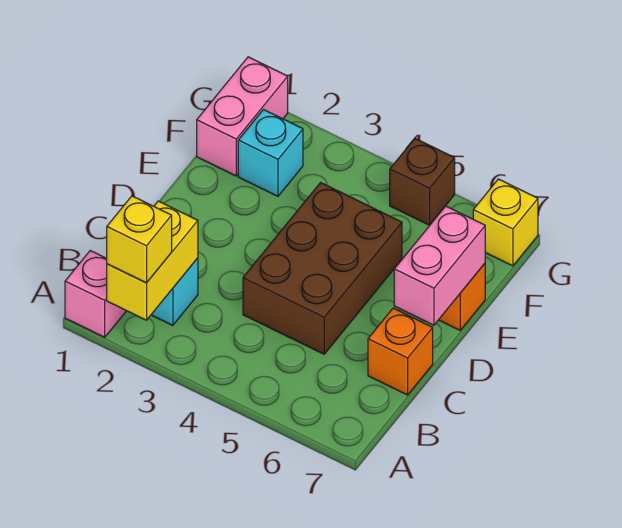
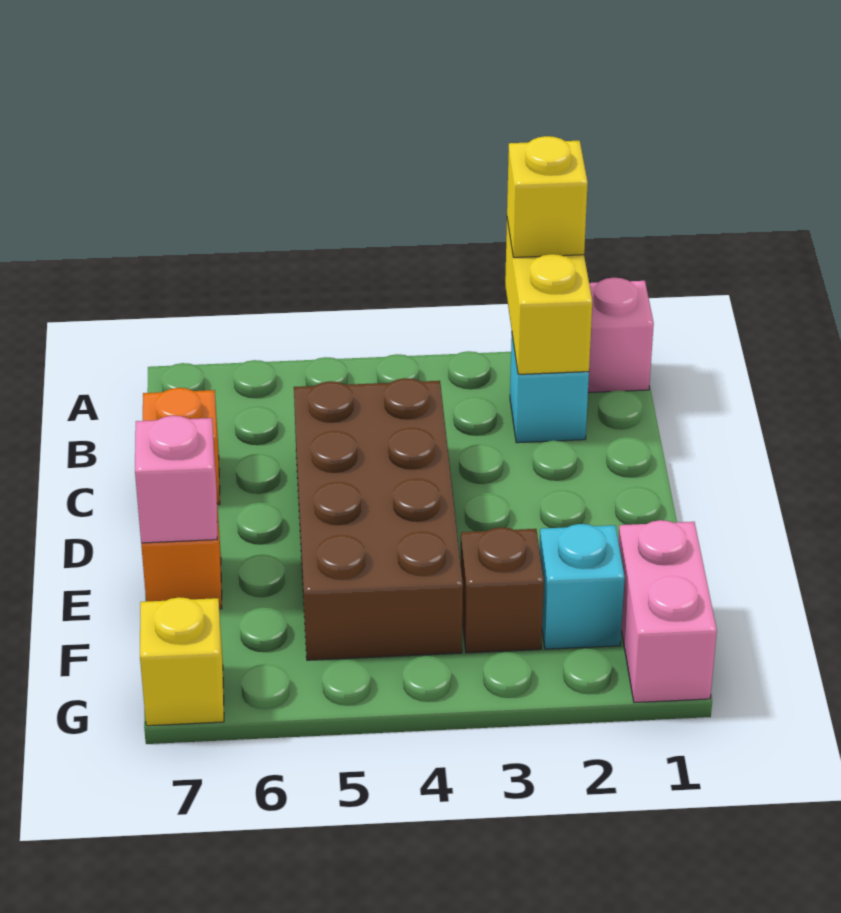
brown brick C4:E5 level 1 -> brown brick C4:F5 level 1
pink brick D7:E7 level 2 -> pink brick E7 level 2
brown brick G5 level 1 -> brown brick F3 level 1

